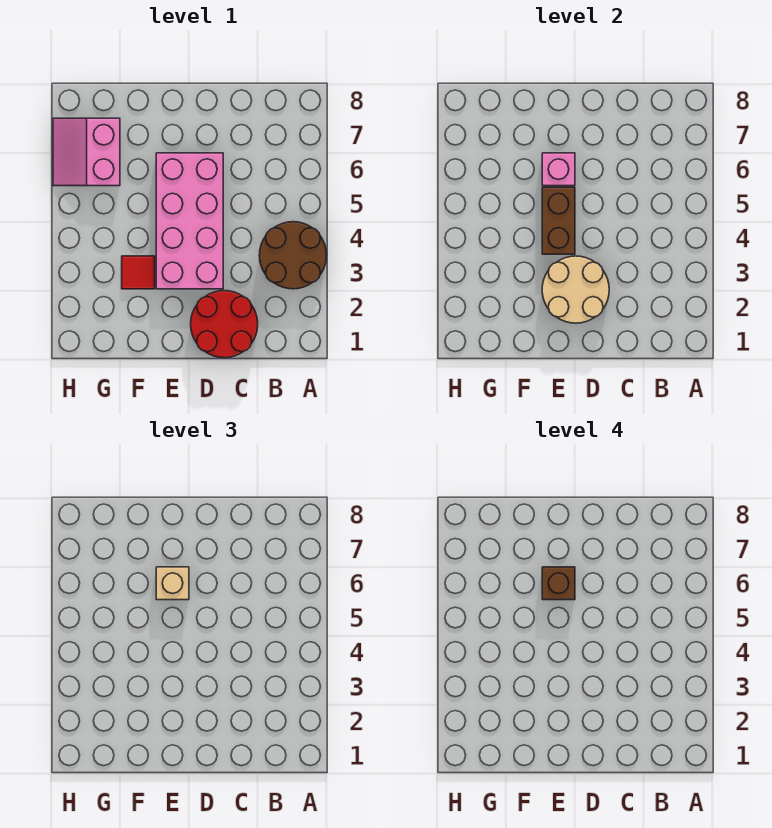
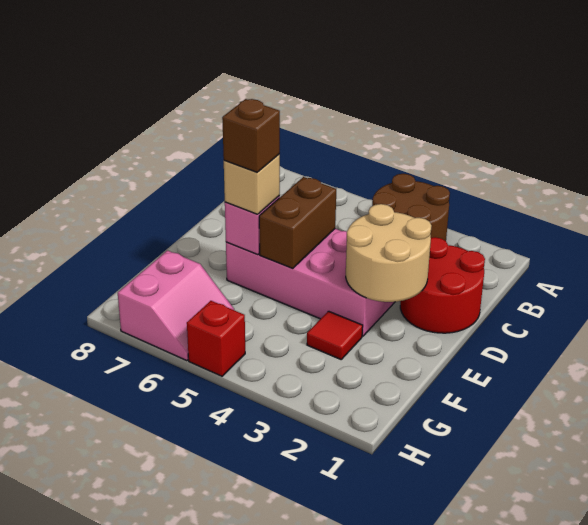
brown brick E4:E5 level 2 -> brown brick D5:E5 level 2
pink slope G6:H7 level 1 top G -> pink slope G6:H7 level 1 top 7
none -> red brick H5 level 1

